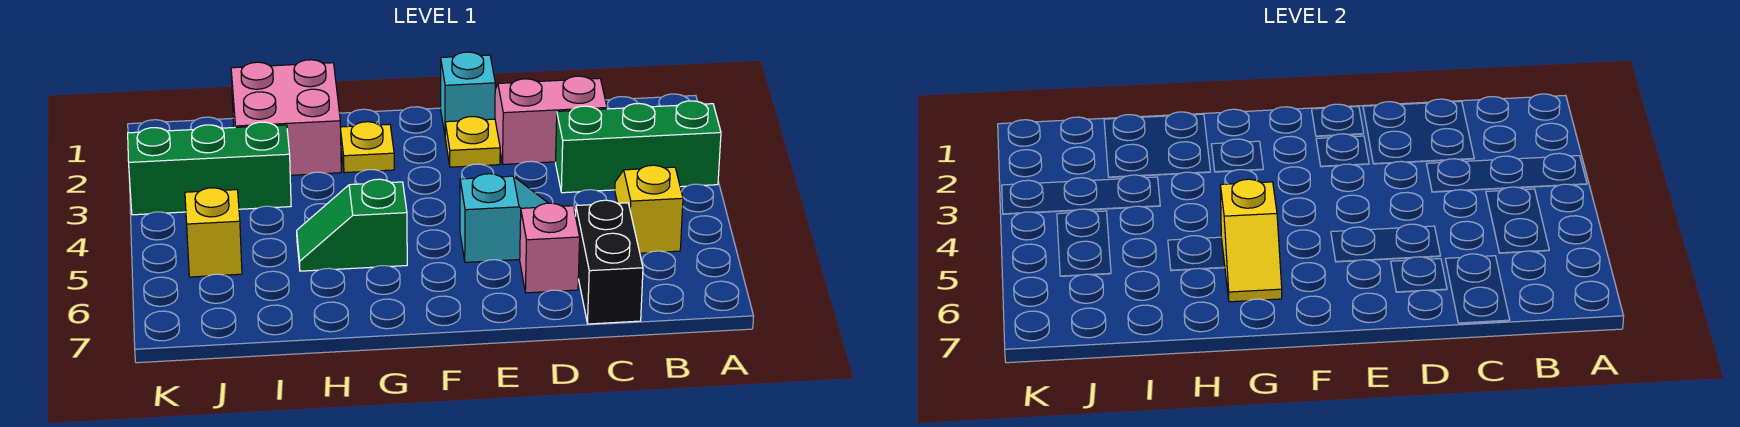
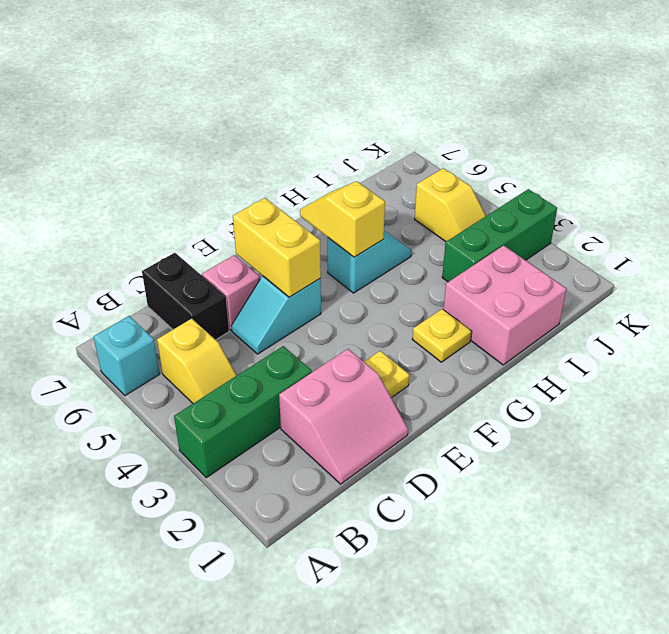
cyan brick E1 level 1 -> cyan brick A6 level 1
none -> yellow brick E5:E6 level 2
green slope G5:H5 level 1 top G -> cyan slope G5:H5 level 1 top G

